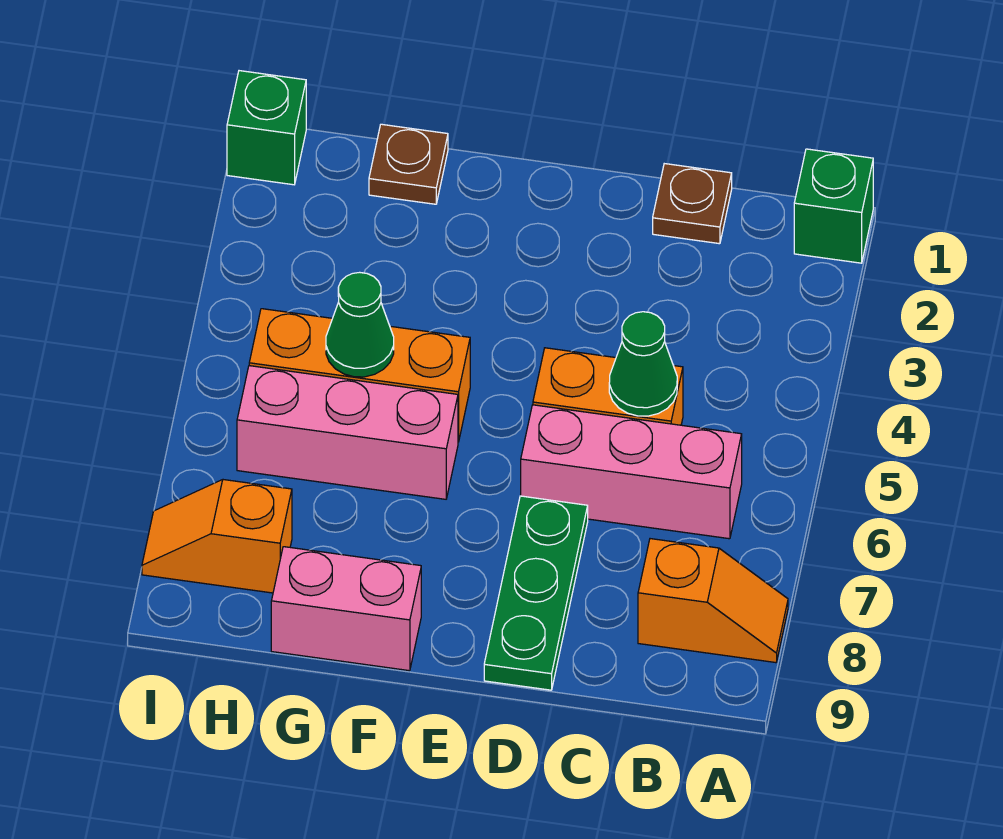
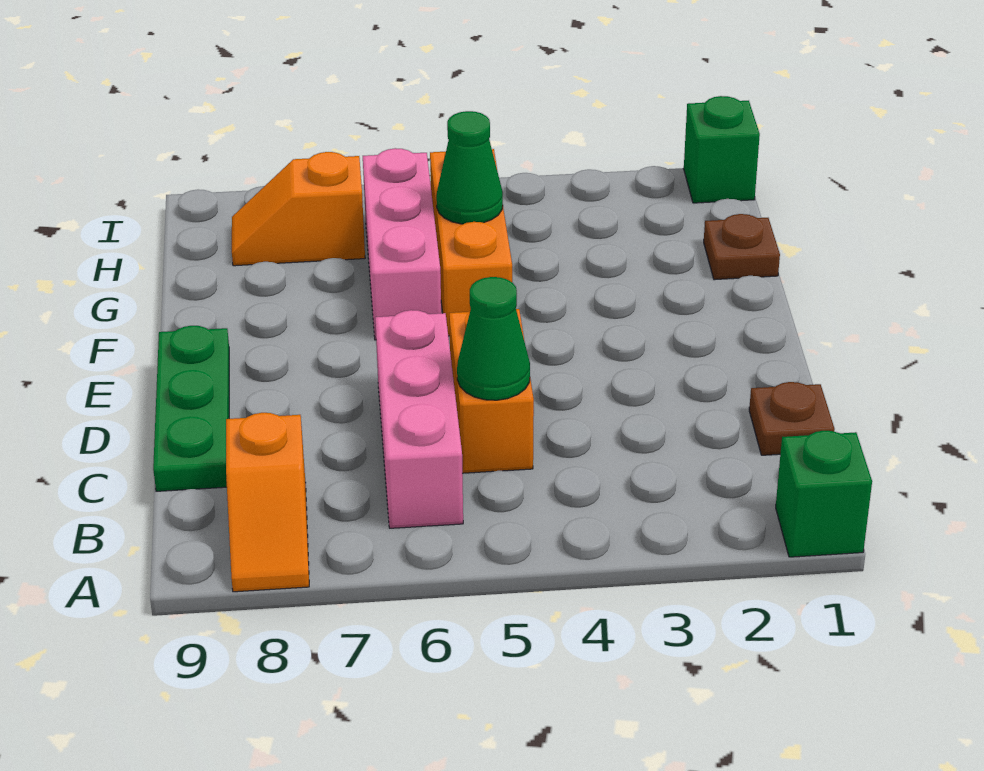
green plate D7:D9 level 1 -> green plate C9:E9 level 1
pink brick F9:G9 level 1 -> none
orange slope H8:I8 level 1 top H -> orange slope H7:H8 level 1 top 7

